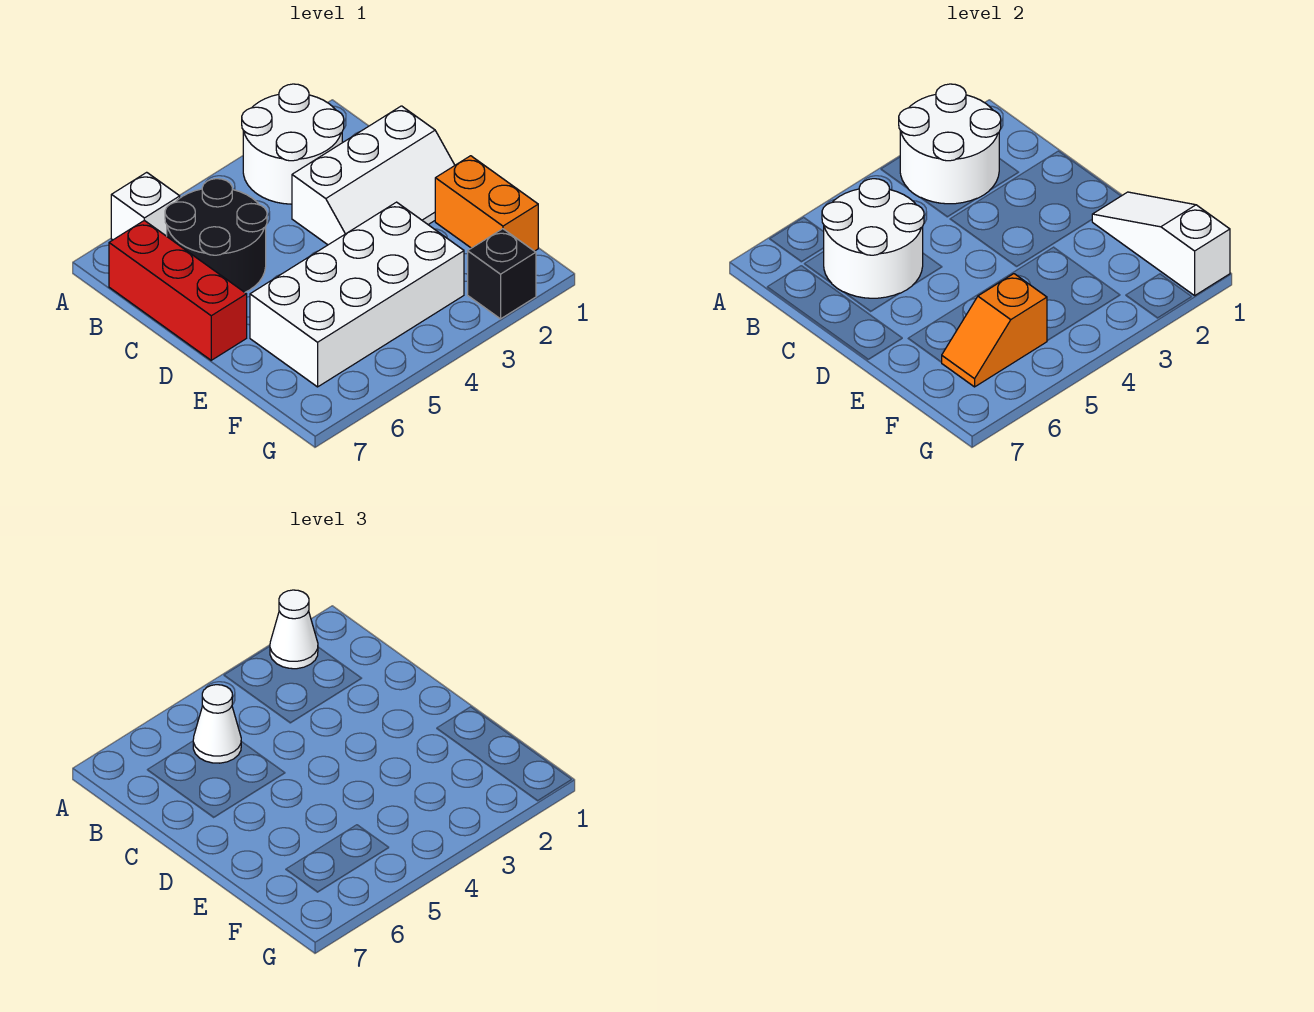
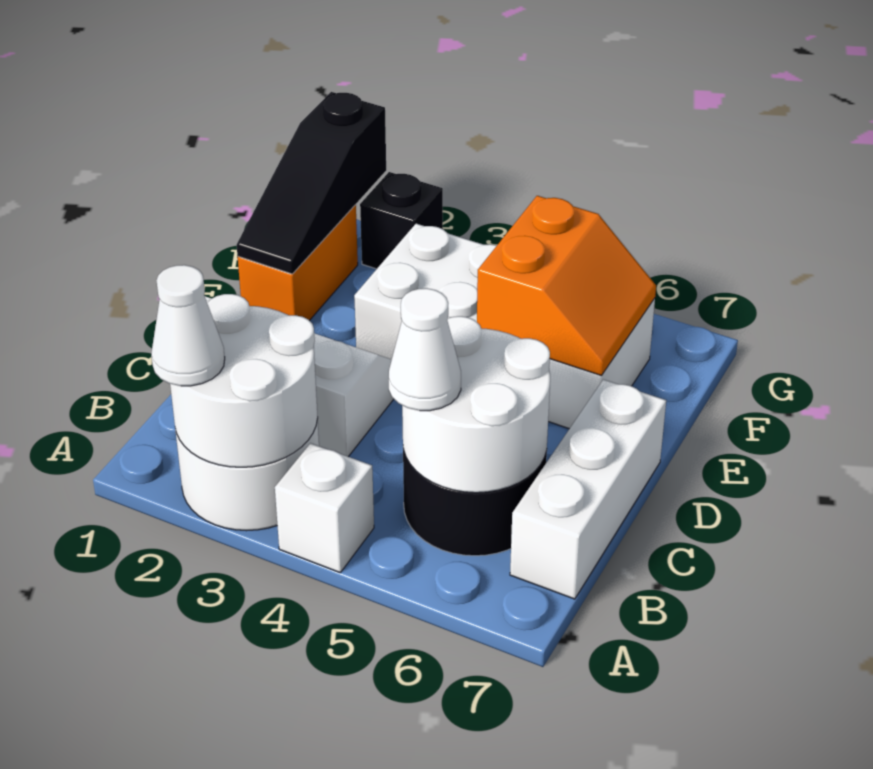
white brick A6 level 1 -> white brick A4 level 1
red brick B7:D7 level 1 -> white brick B7:D7 level 1
white slope E1:G1 level 2 top G -> black slope E1:G1 level 2 top G
orange slope F5:F6 level 2 top 5 -> orange slope E5:F6 level 2 top 5

